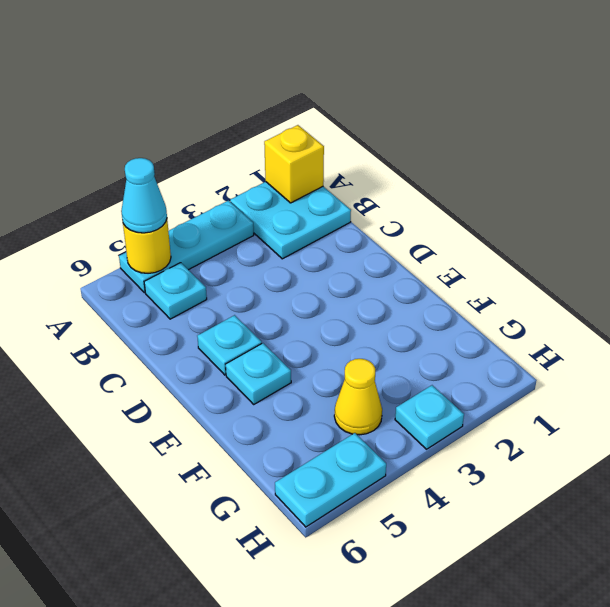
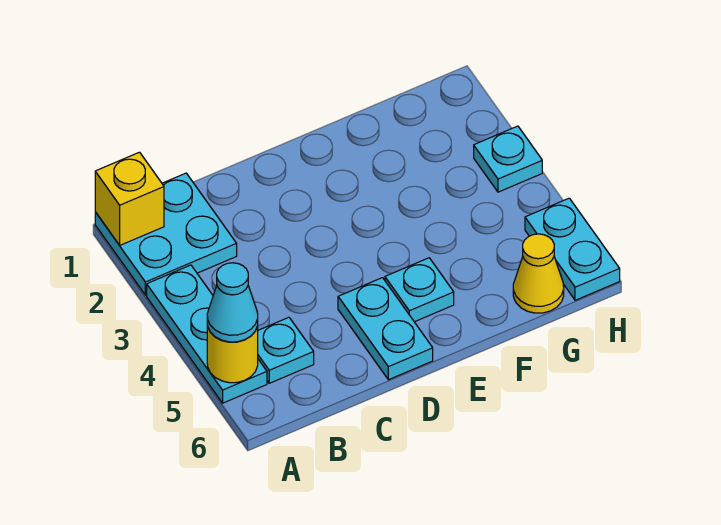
cyan plate D5 level 1 -> cyan plate D5:D6 level 1
yellow cone G4 level 1 -> yellow cone G6 level 1

